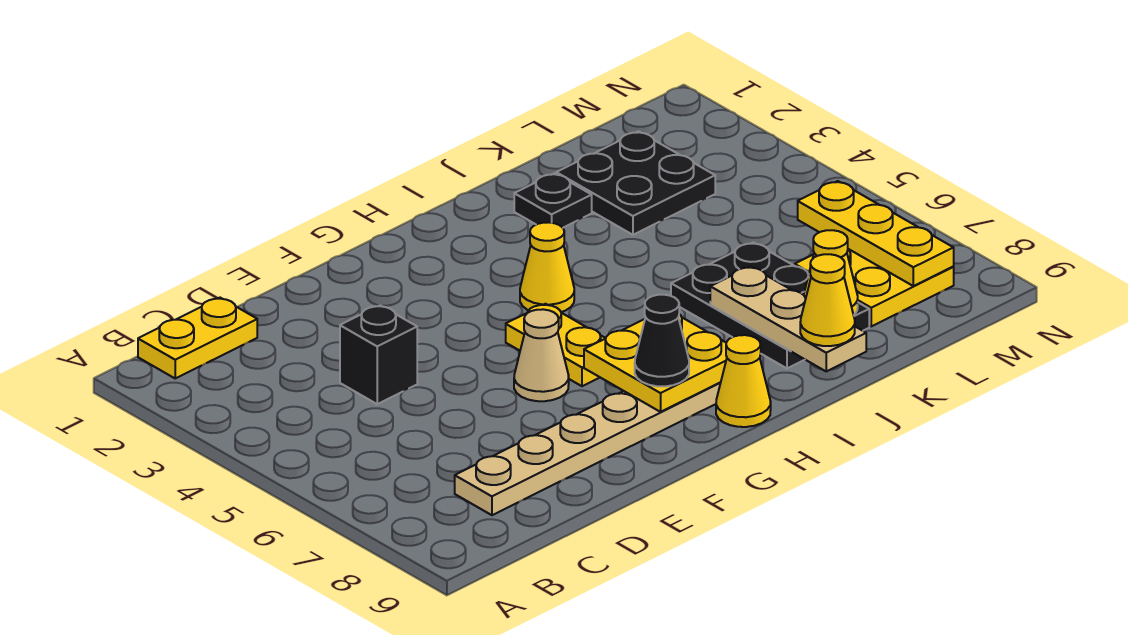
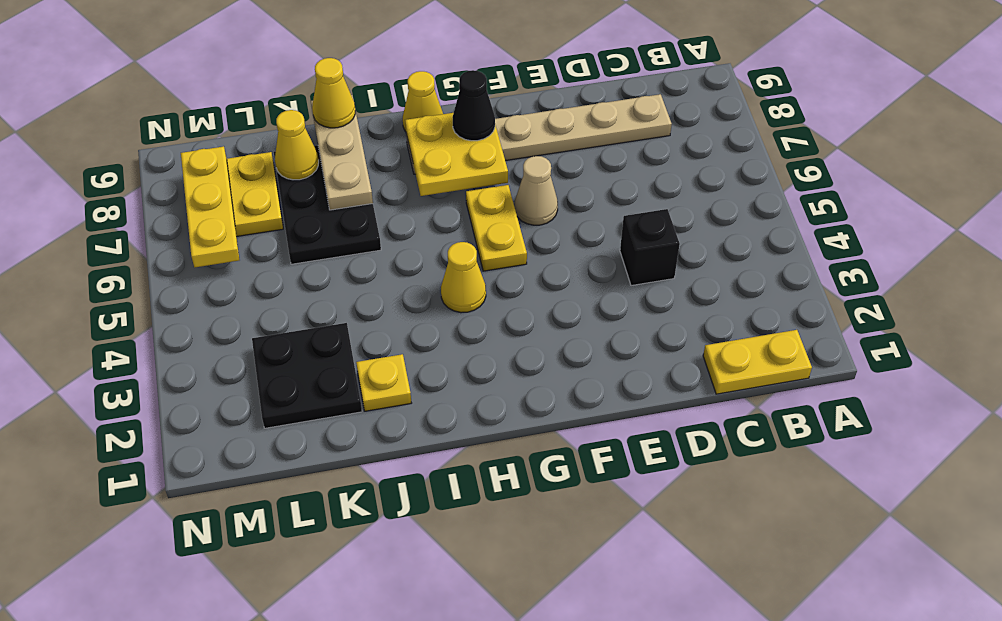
black plate J2 level 1 -> yellow plate J2 level 1

